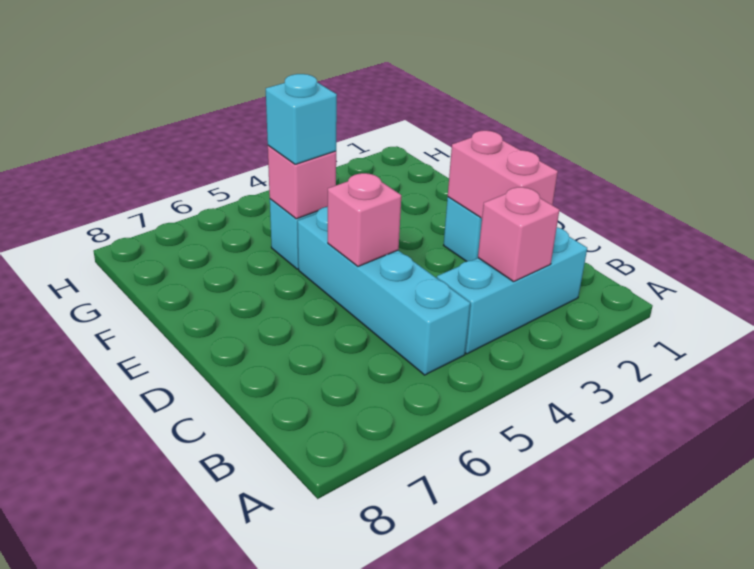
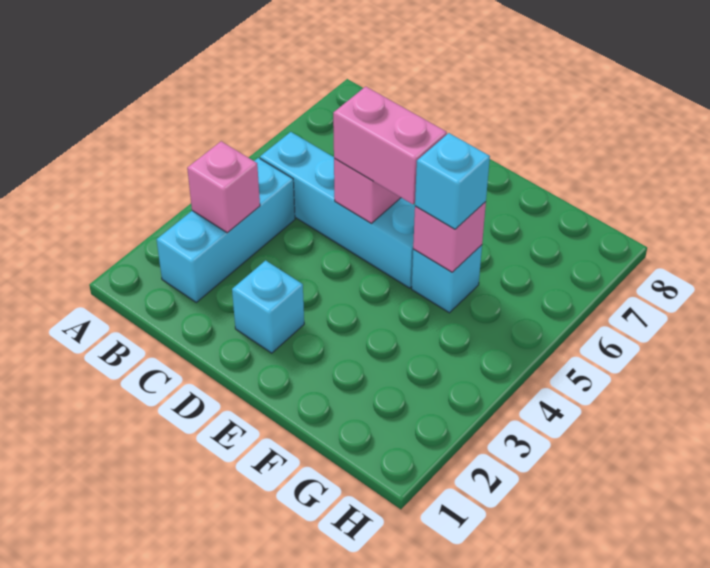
pink brick C2:D2 level 2 -> pink brick D5:E5 level 3

